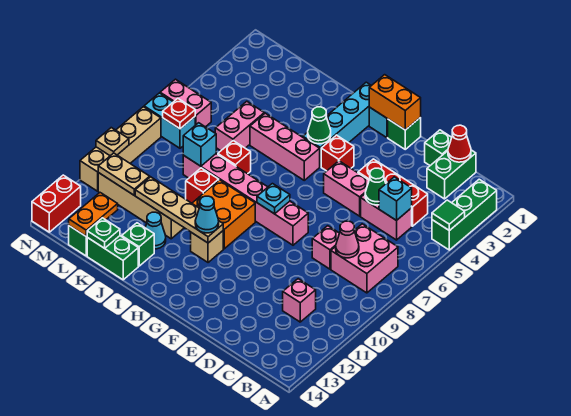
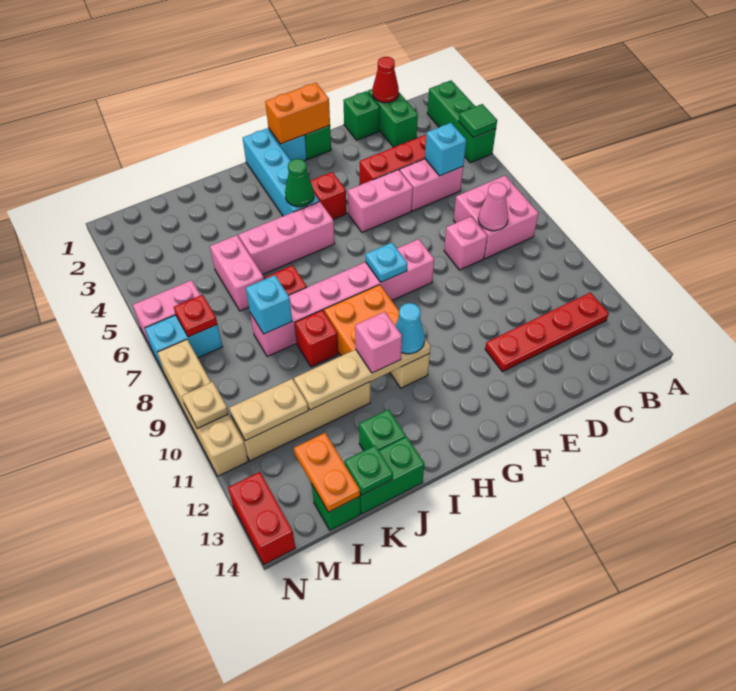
none -> red plate B12:E12 level 1
pink brick C11 level 1 -> pink brick I11 level 3
green cone D5 level 2 -> none
cyan cone J12 level 1 -> none

